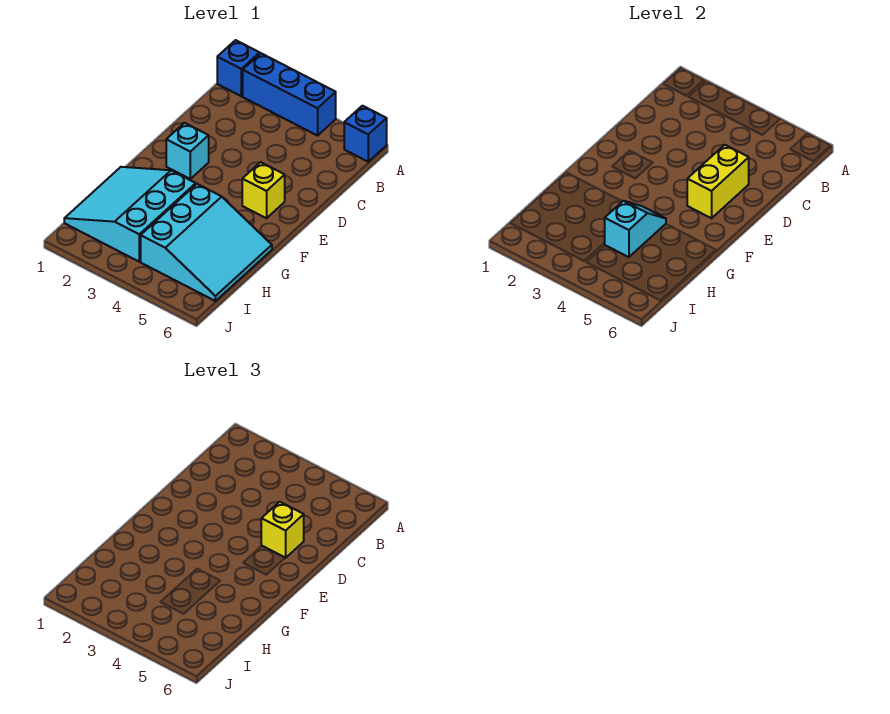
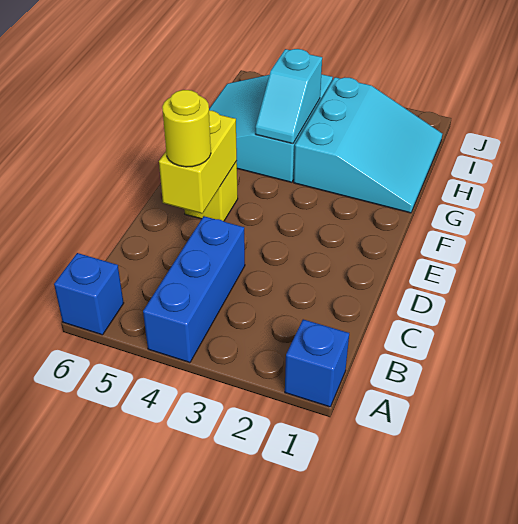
blue brick A2:A4 level 1 -> blue brick A4:C4 level 1
yellow brick D5 level 3 -> yellow round brick D5 level 3
cyan brick E2 level 1 -> none

